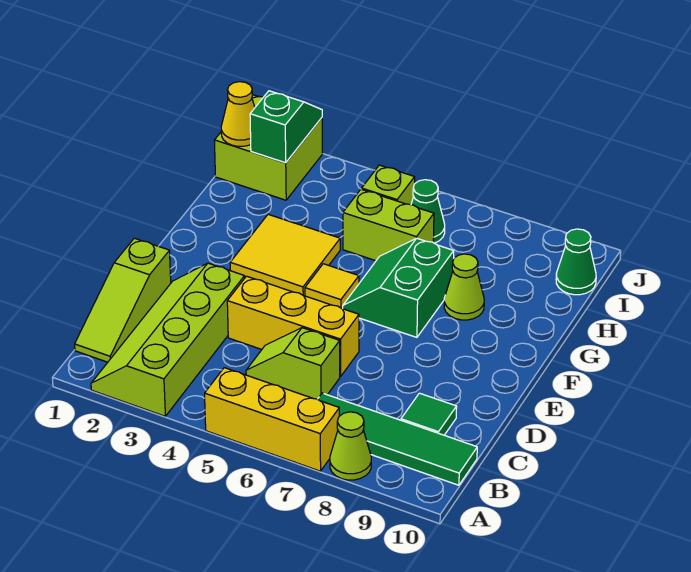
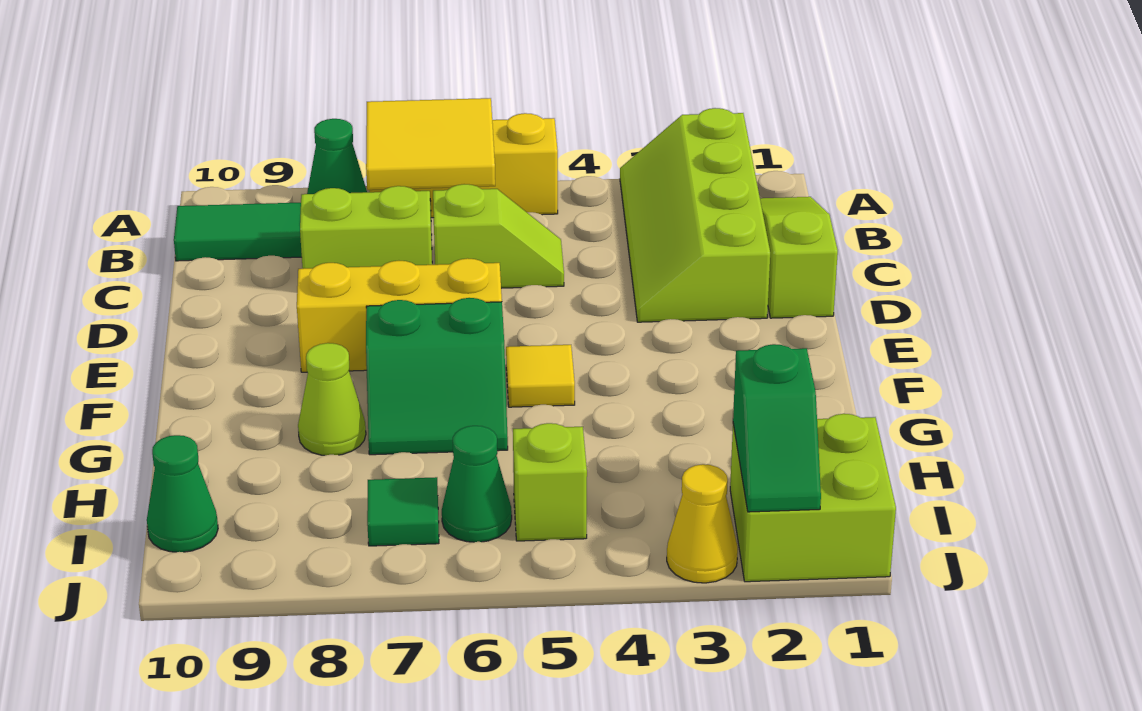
lime slope A2:D3 level 1 top 3 -> lime slope A2:D3 level 1 top 2
lime cone A8 level 1 -> green cone A8 level 1
green tile C9 level 1 -> green tile I7 level 1
yellow brick D4:D6 level 1 -> yellow brick E6:E8 level 1
yellow tile F3:G4 level 1 -> yellow tile A6:B7 level 2
green slope F6:G7 level 1 top 7 -> green slope F6:G7 level 1 top F
lime brick H5:H6 level 1 -> lime brick C7:C8 level 1
yellow cone I1 level 2 -> yellow cone J3 level 1

